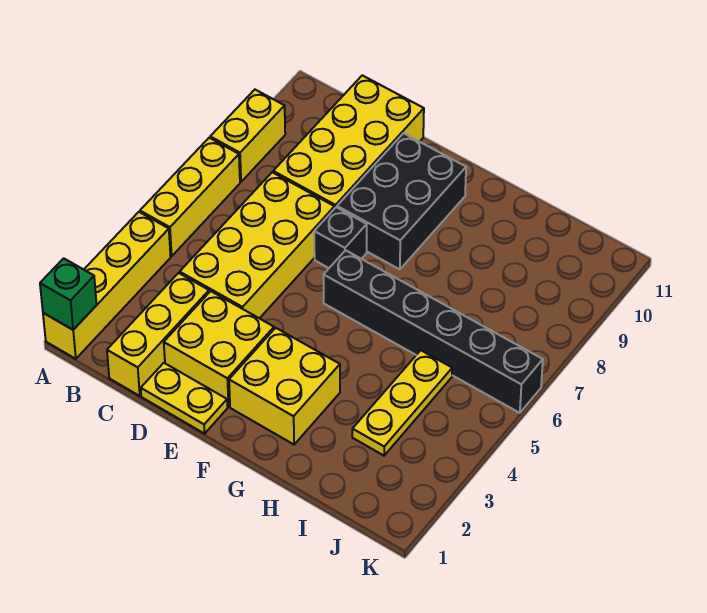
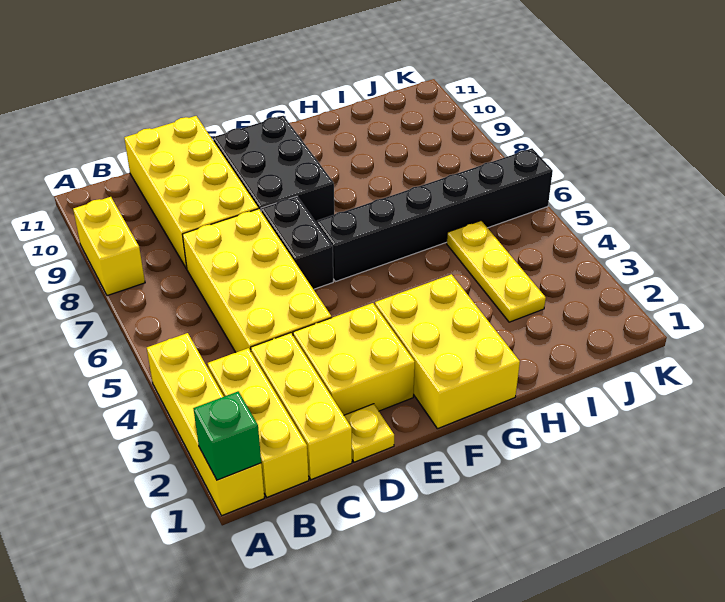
yellow brick A5:A7 level 1 -> yellow brick B1:B3 level 1
yellow plate D1:E1 level 1 -> yellow plate D1 level 1
black brick E7 level 1 -> black brick E6:E7 level 1
yellow brick F2:G3 level 1 -> yellow brick F1:G3 level 1

